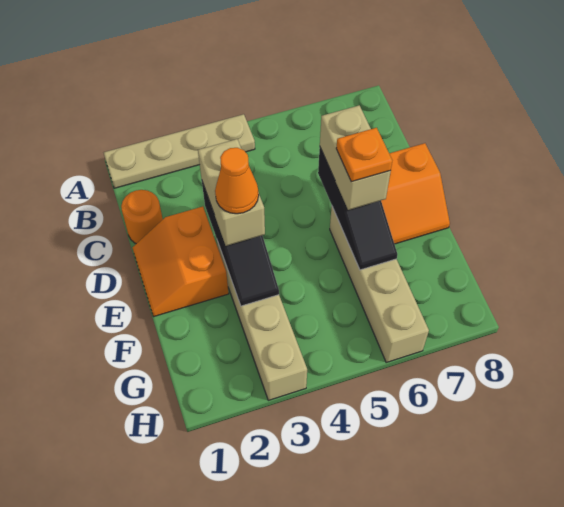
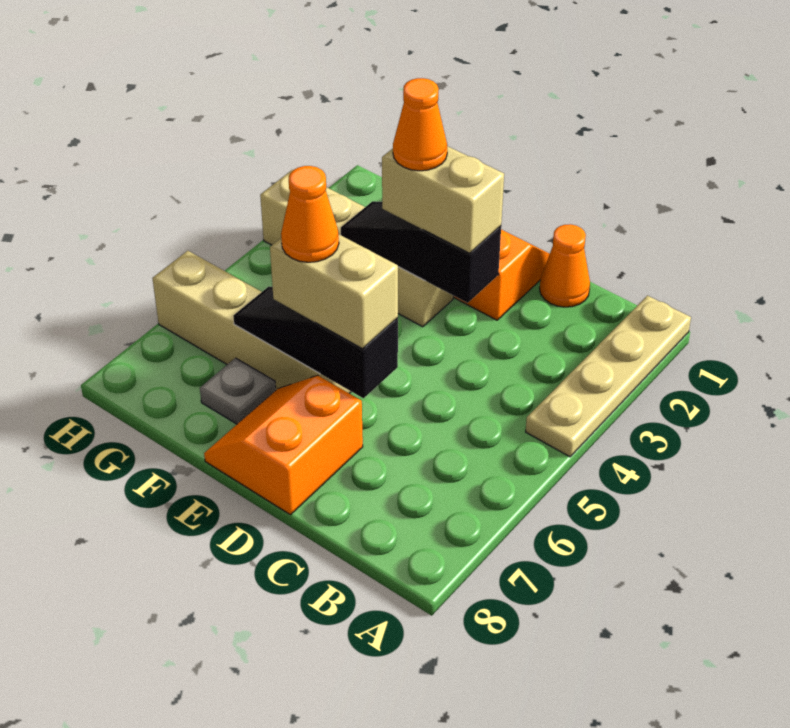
orange round brick C1 level 1 -> orange cone C1 level 1
orange plate E6 level 4 -> orange cone E6 level 4
none -> grey plate F7 level 1

